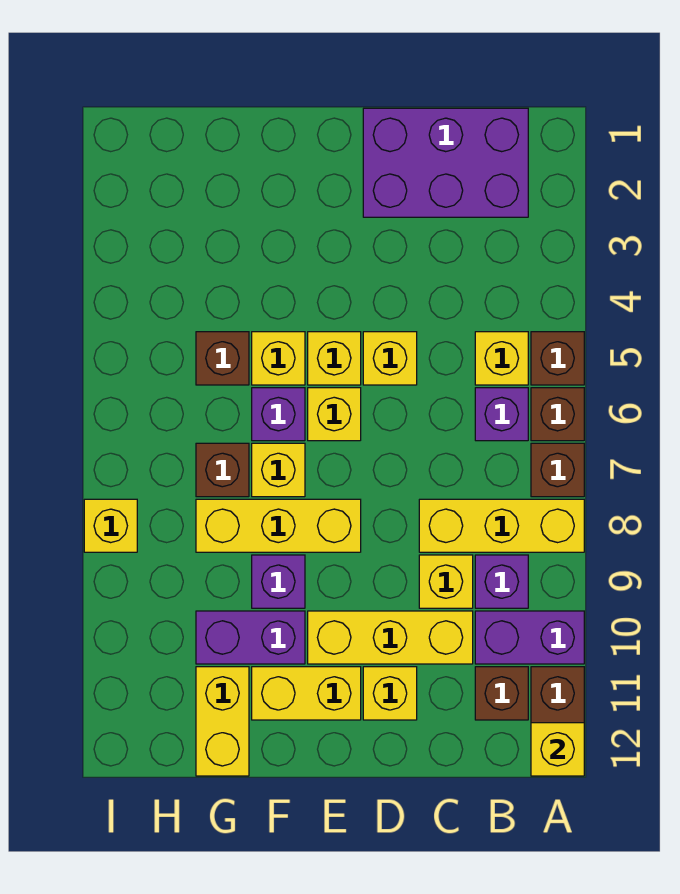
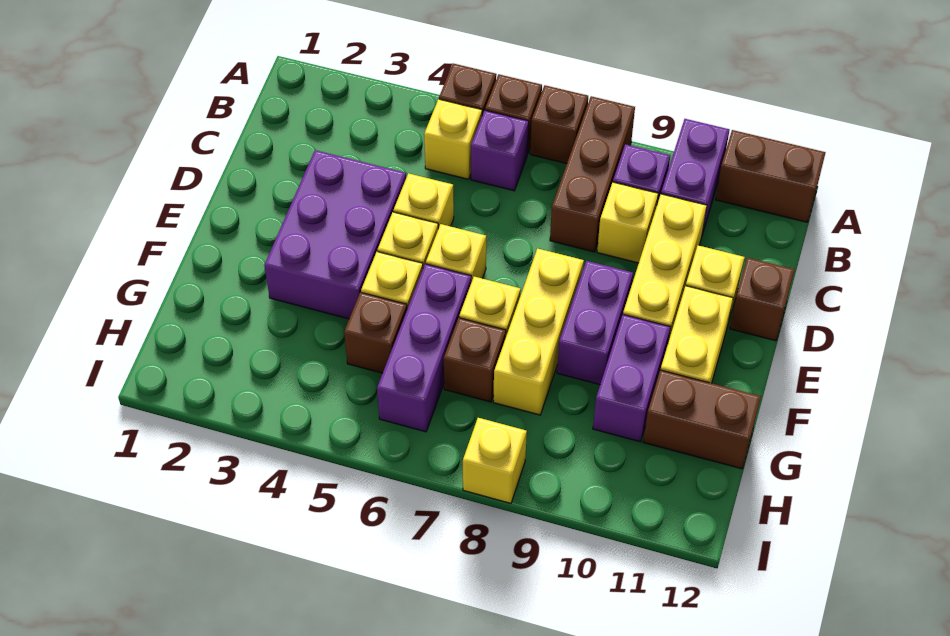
yellow brick A8:C8 level 1 -> brown brick A8:C8 level 1
yellow brick A12 level 2 -> none
purple brick B1:D2 level 1 -> purple brick D3:F4 level 1
brown brick B11 level 1 -> brown brick D12 level 1
purple brick F6 level 1 -> purple brick F6:H6 level 1
purple brick F9 level 1 -> purple brick E9:F9 level 1
yellow brick G11:G12 level 1 -> brown brick G11:G12 level 1

